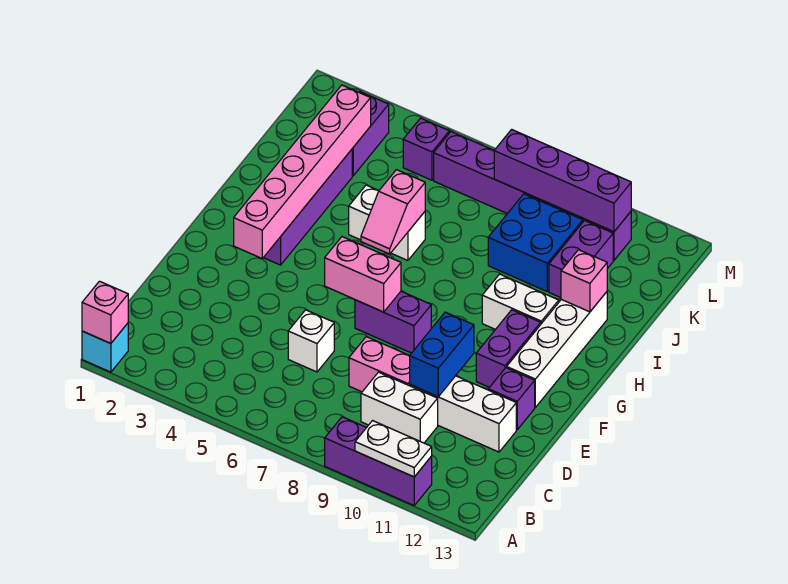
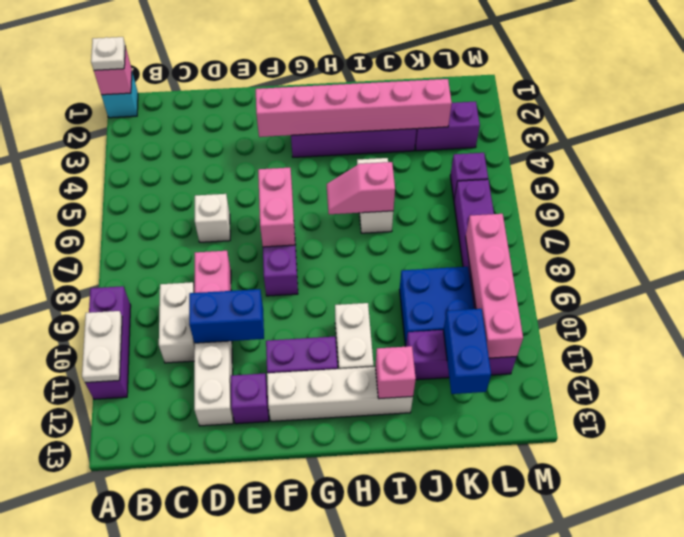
none -> white plate A1 level 3
none -> blue brick K11:K12 level 2
purple brick L8:L11 level 2 -> pink brick L8:L11 level 2

